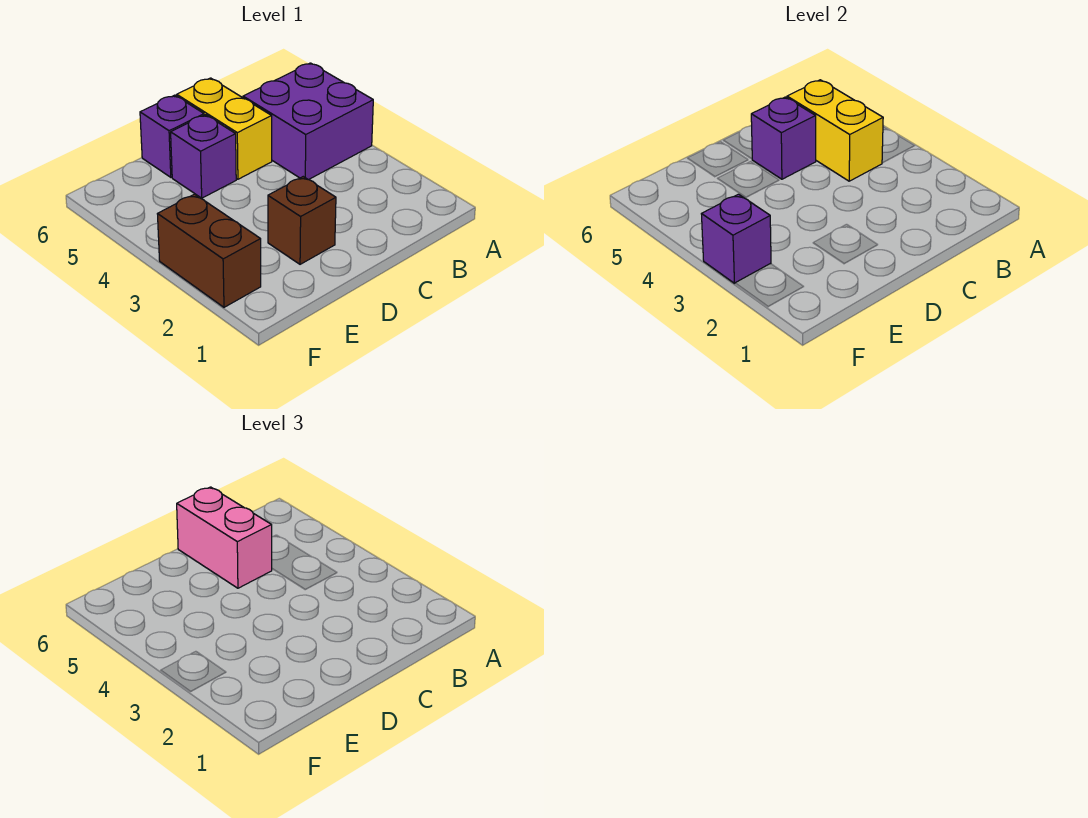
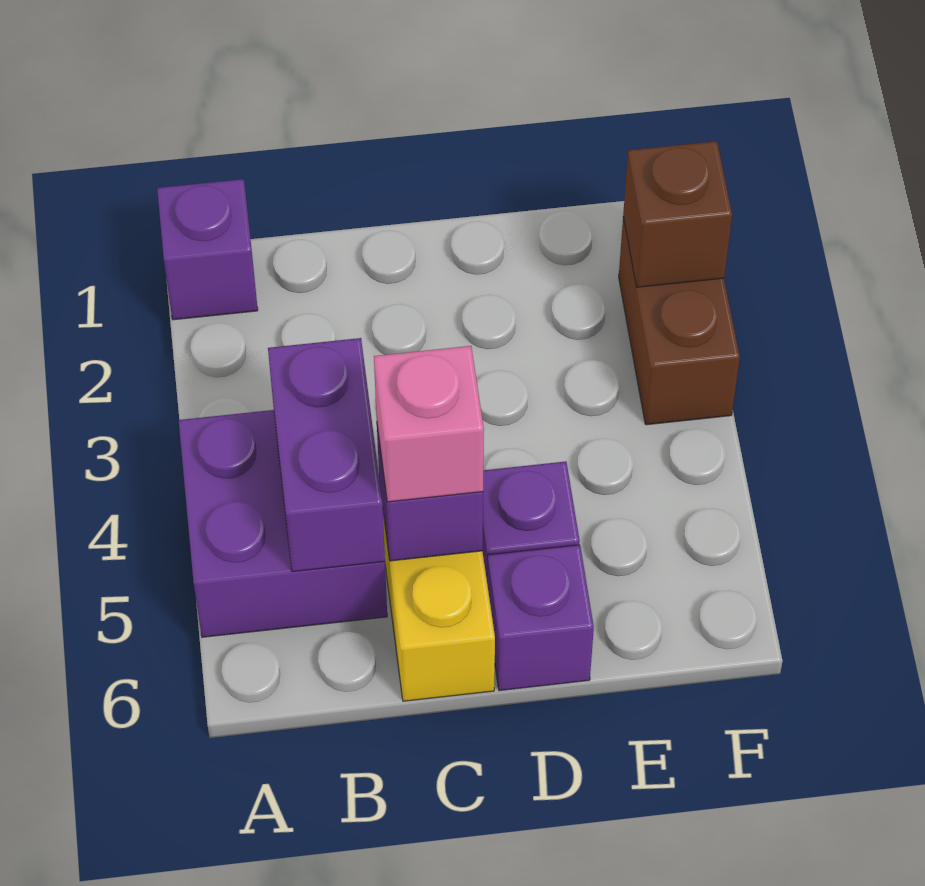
yellow brick B4:B5 level 2 -> purple brick B4:B5 level 2
pink brick C5:C6 level 3 -> pink brick C5 level 3
brown brick D2 level 1 -> brown brick F2 level 2
purple brick F3 level 2 -> purple brick A1 level 1

